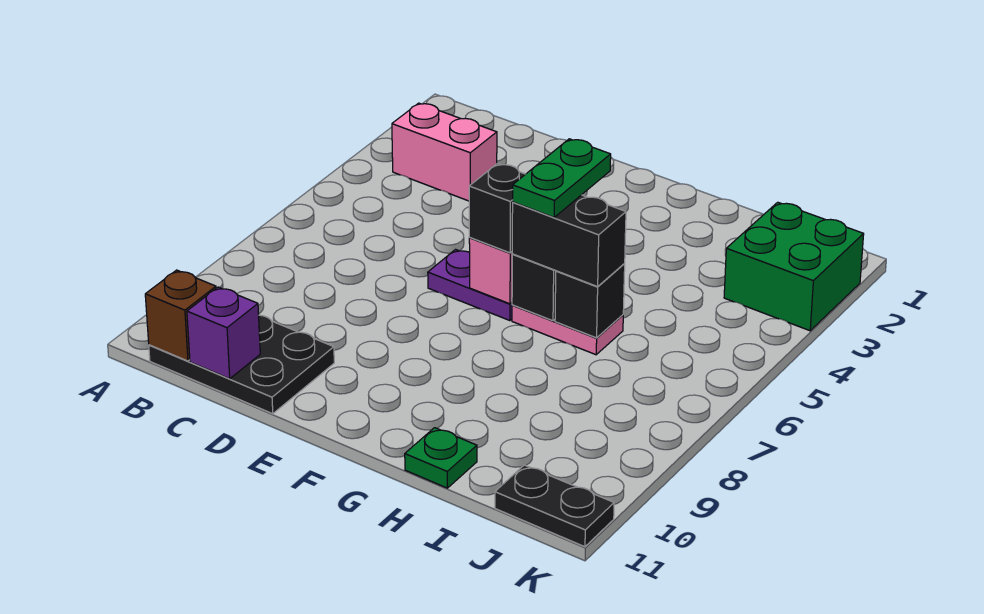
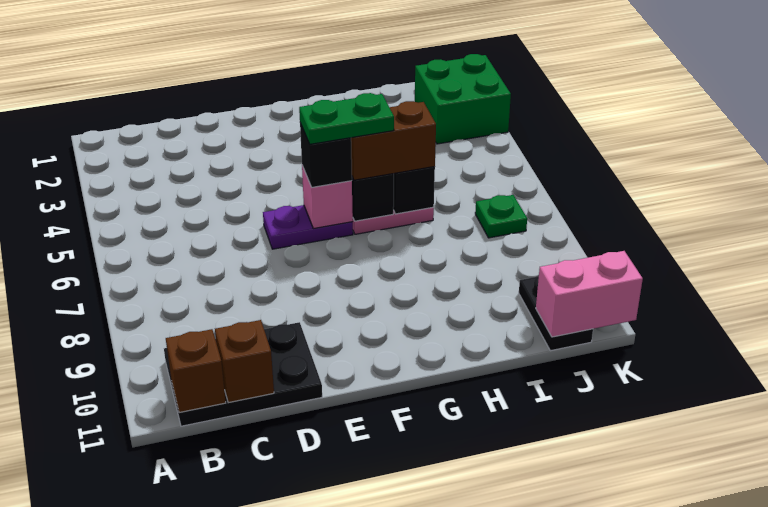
pink brick B3:C3 level 1 -> pink brick J11:K11 level 2
purple brick C11 level 2 -> brown brick C11 level 2
green plate G5:G6 level 4 -> green plate F6:G6 level 4
black brick G6:H6 level 3 -> brown brick G6:H6 level 3
green plate H11 level 1 -> green plate J7 level 1
black plate J11:K11 level 1 -> black plate J10:J11 level 1

